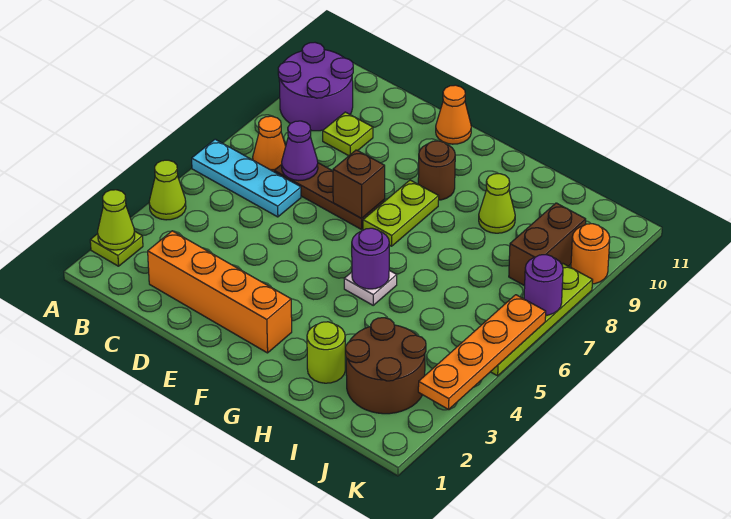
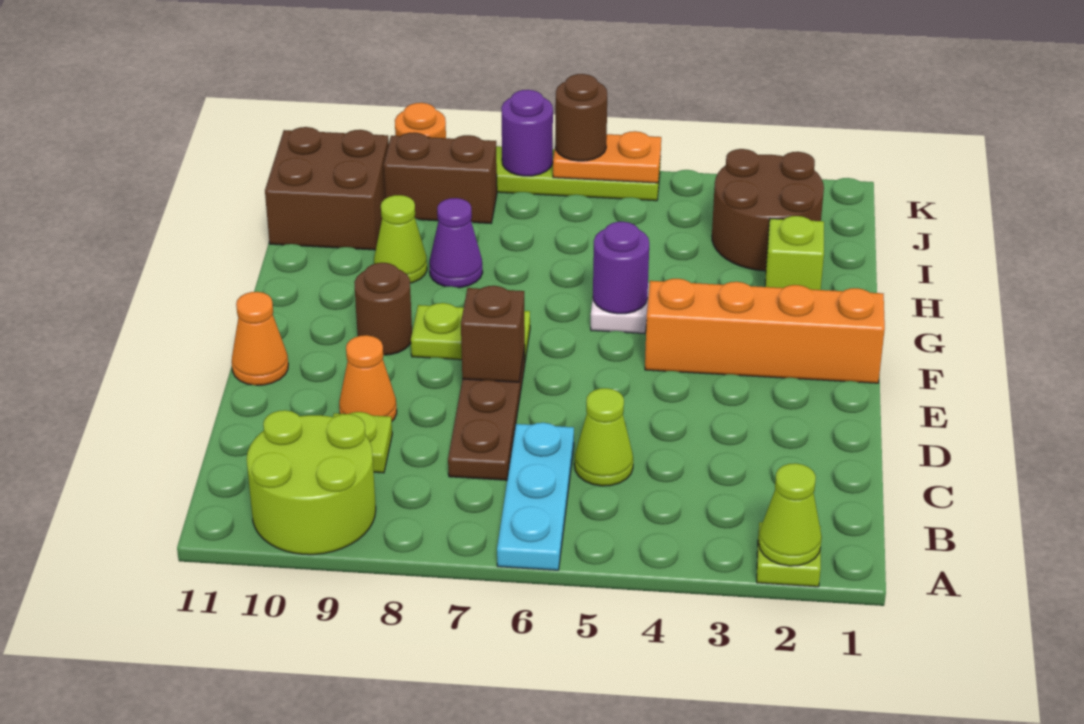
lime cone A4 level 1 -> lime cone C5 level 1
purple round brick A9:B10 level 1 -> lime round brick A9:B10 level 1
orange cone B7 level 1 -> orange cone D9 level 1
orange brick C2:F2 level 1 -> orange brick F1:F4 level 1
purple cone C7 level 2 -> purple cone H8 level 1
lime round brick H2 level 1 -> lime brick H2 level 1
none -> brown brick I10:J11 level 1
orange plate K3:K6 level 2 -> orange plate K5:K6 level 2
none -> brown round brick K6 level 3

